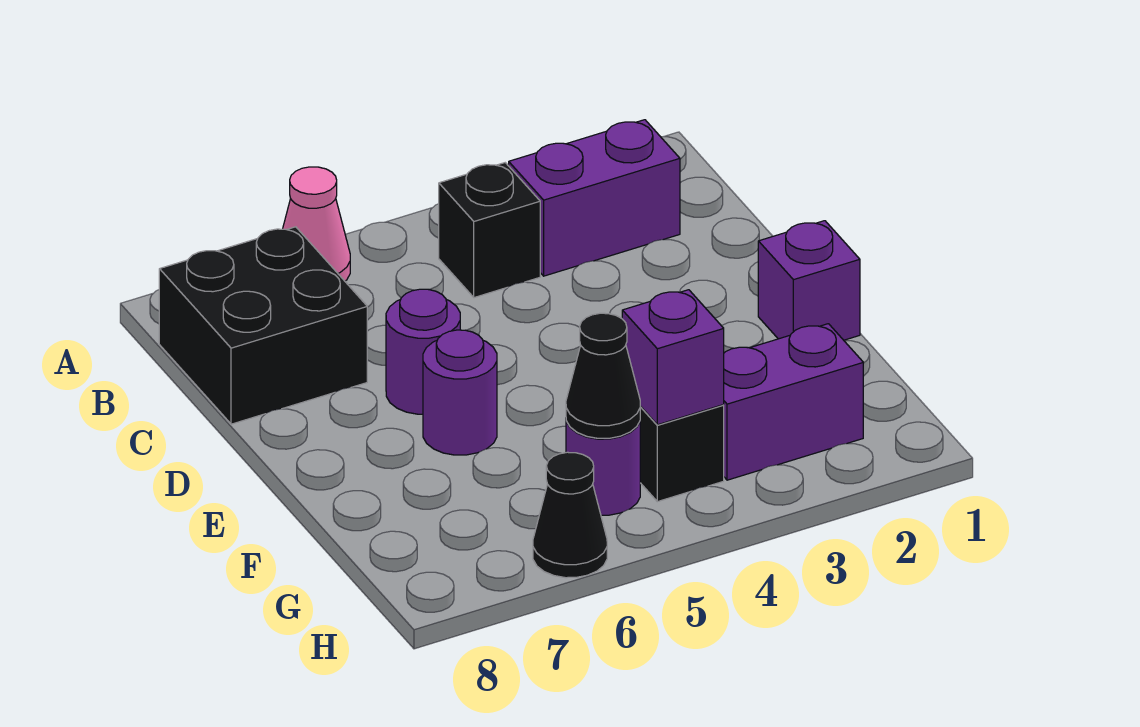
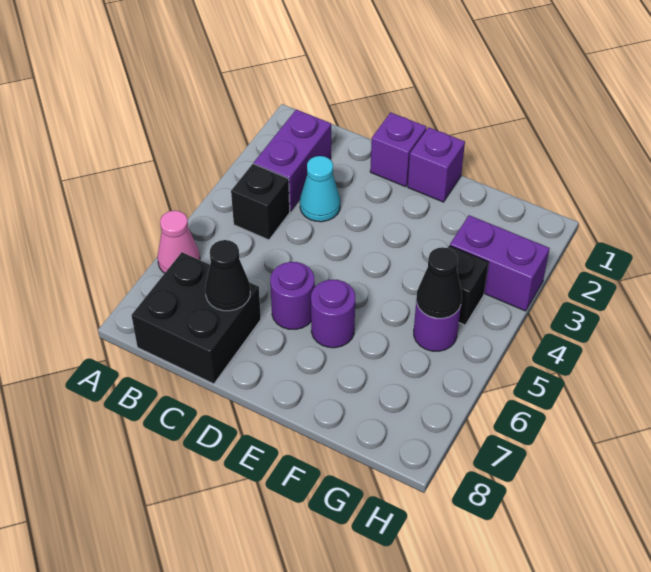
none -> cyan cone C3 level 1
purple brick G2:G3 level 1 -> purple brick G3:H3 level 1
purple brick G4 level 2 -> purple brick D1 level 1
black cone H6 level 1 -> black cone C7 level 2

